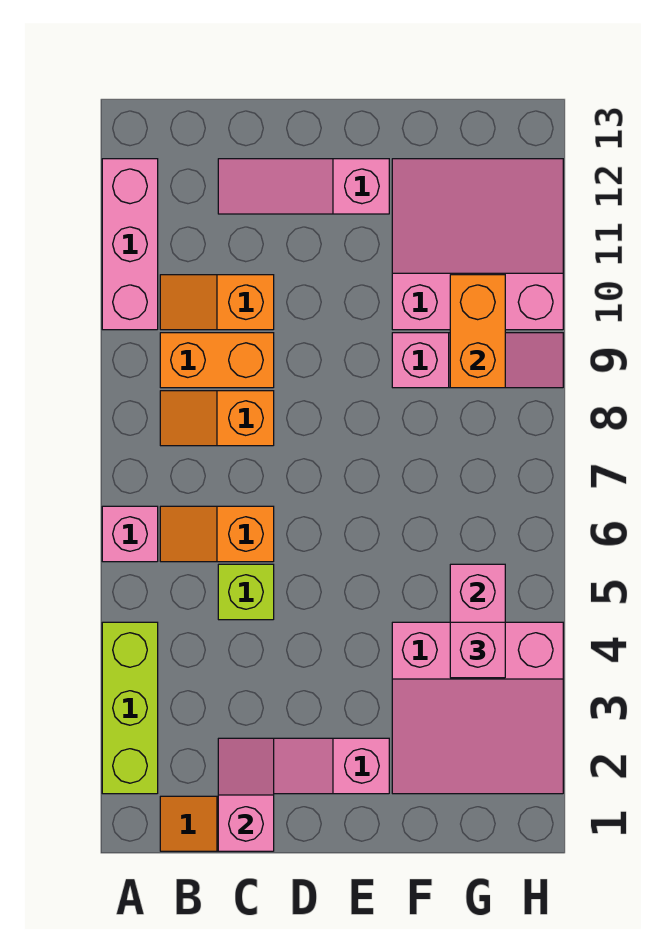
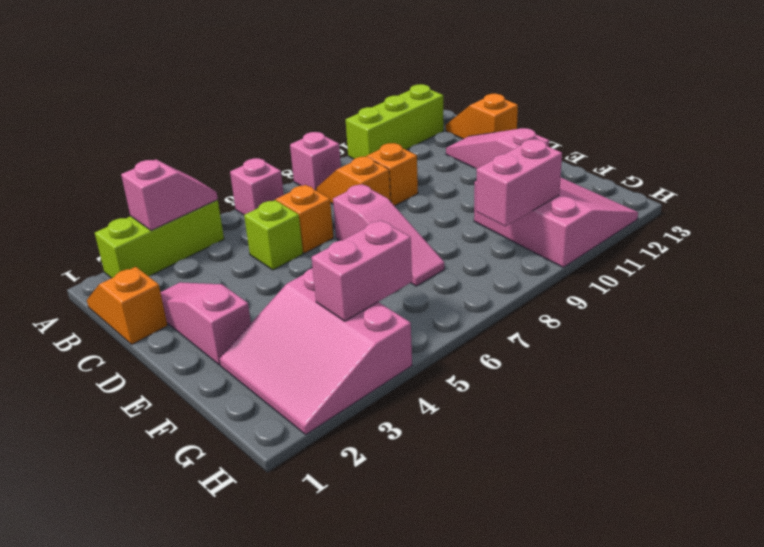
pink brick A10:A12 level 1 -> lime brick A10:A12 level 1
orange brick B9:C9 level 1 -> orange brick C9 level 1
orange slope B10:C10 level 1 top C -> orange slope B13:C13 level 1 top C
pink slope C1:C2 level 2 top 1 -> pink slope A3:A4 level 2 top 3
pink slope F9:H9 level 1 top F -> pink slope D7:F7 level 1 top D
pink brick G4 level 3 -> pink brick A8 level 1
orange brick G9:G10 level 2 -> pink brick G9:G10 level 2

